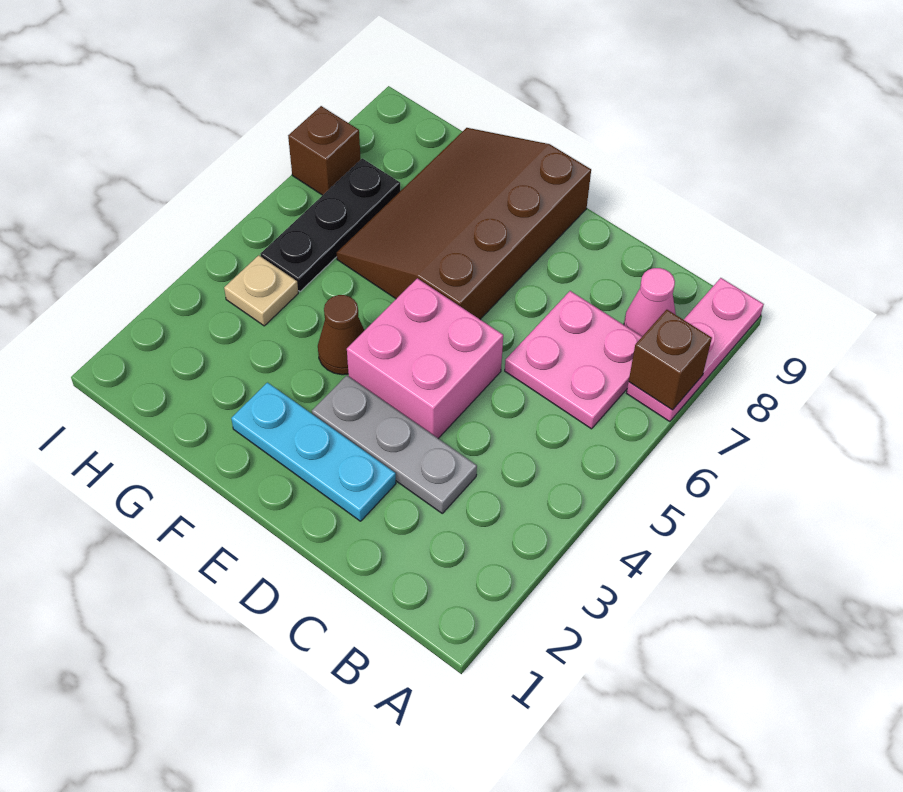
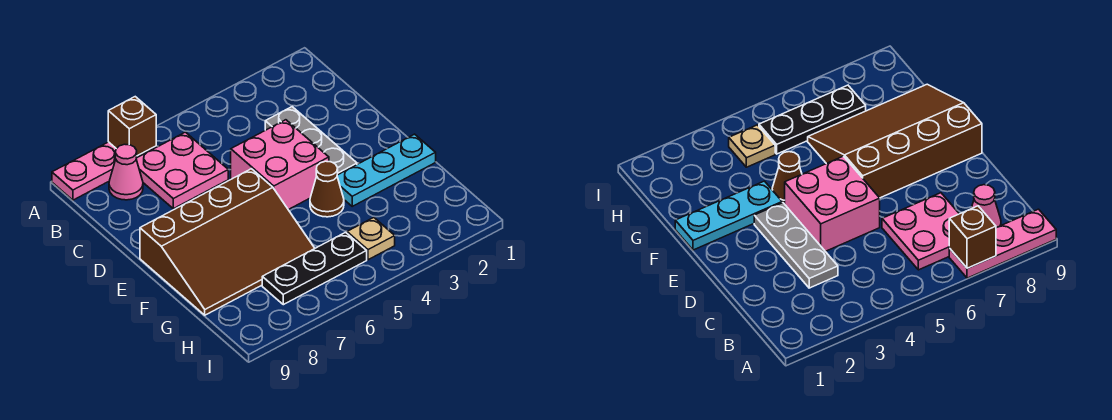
cyan plate D2:F2 level 1 -> cyan plate F1:F3 level 1
brown brick I7 level 1 -> none

